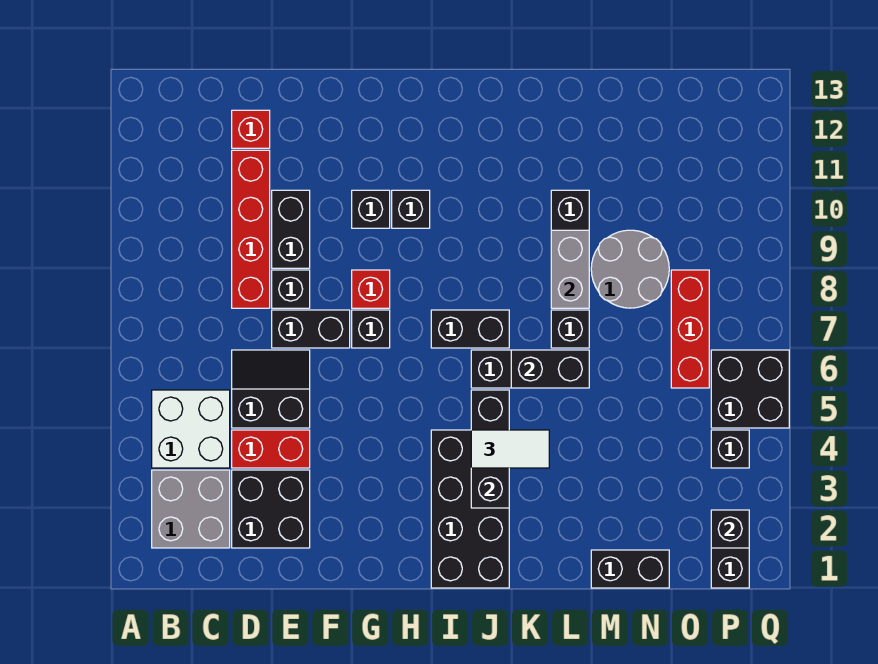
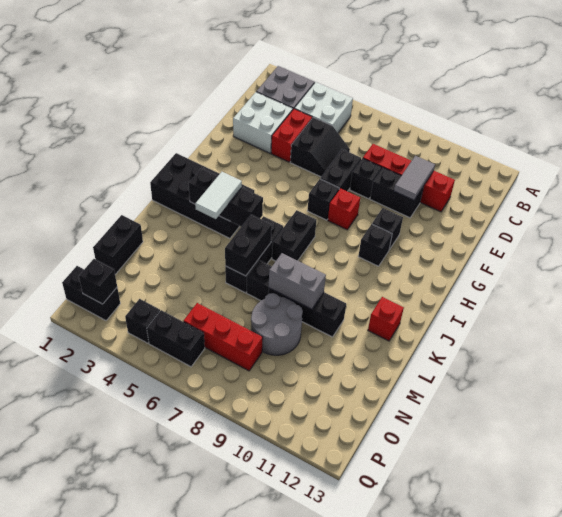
black brick D2:E3 level 1 -> white brick D2:E3 level 1
none -> grey tile D10:E10 level 2
red brick D12 level 1 -> red brick K12 level 1
black brick P5:Q6 level 1 -> black brick P5:P6 level 1

